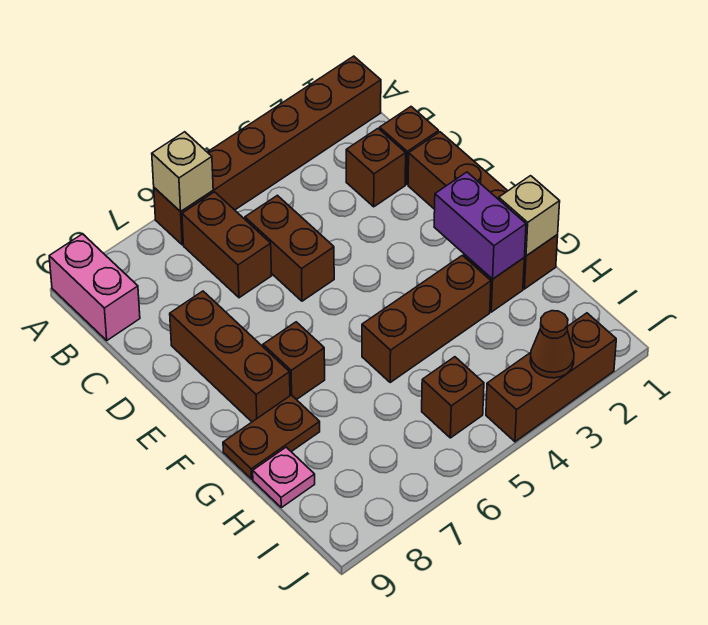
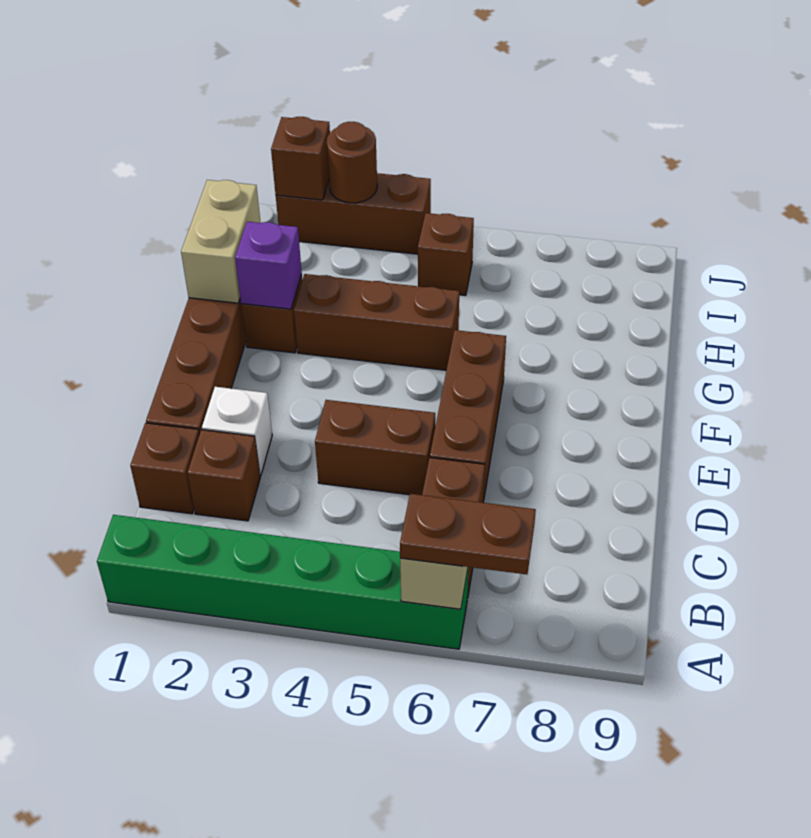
brown brick A1:A6 level 1 -> green brick A1:A6 level 1
pink brick A9:B9 level 1 -> none
brown brick C5:D5 level 1 -> brown brick D4:D5 level 1
none -> white brick D2 level 1
brown brick D8:F8 level 1 -> brown brick D6:F6 level 1
purple brick F2:G2 level 2 -> purple brick G2 level 2
brown brick F7 level 1 -> brown brick J2 level 2
tan brick G1 level 2 -> tan brick G1:H1 level 2
brown plate G8:G9 level 1 -> brown plate A6:A7 level 3
pink plate H9 level 1 -> none
brown cone J3 level 2 -> brown round brick J3 level 2

